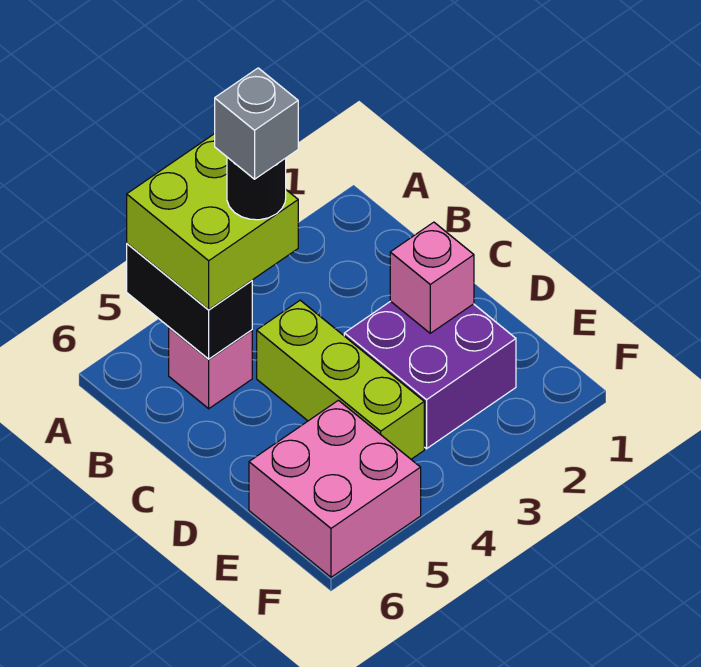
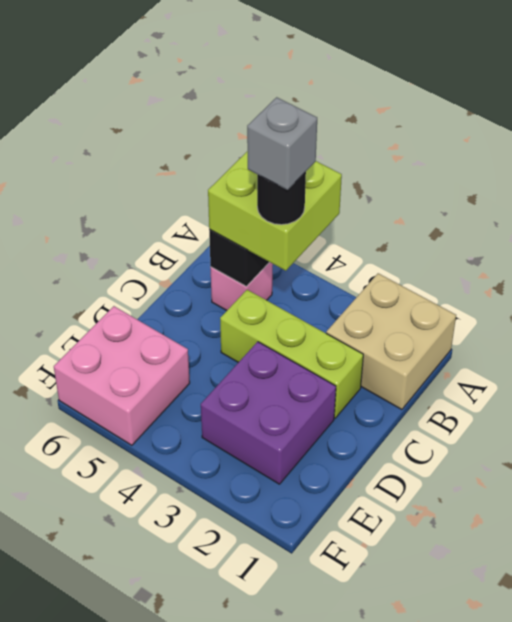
none -> tan brick A1:B2 level 1
lime brick C4:E4 level 1 -> lime brick C2:C4 level 1
pink brick D2 level 2 -> none

